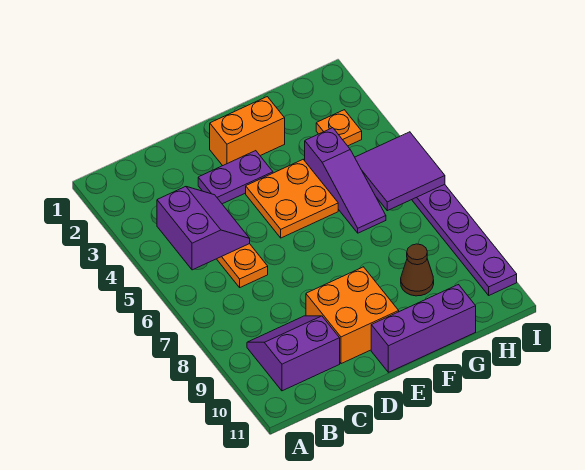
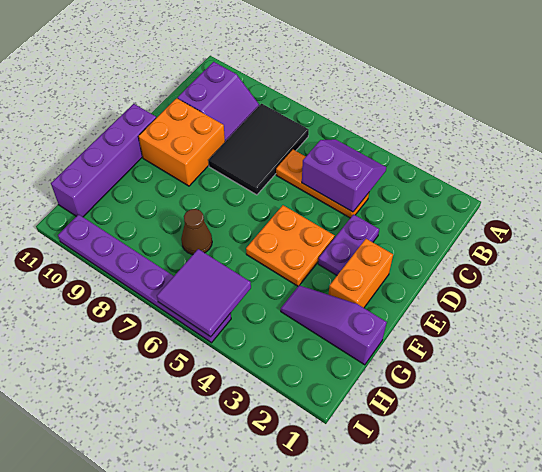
purple slope B4:C5 level 2 top B -> purple slope B4:C5 level 2 top C
none -> black tile B7:D8 level 1
purple brick E11:G11 level 1 -> purple brick E11:H11 level 1
purple slope G4:G6 level 1 top 4 -> purple slope G1:G3 level 1 top 1
brown cone G9 level 1 -> brown cone G7 level 1
orange plate H3 level 1 -> none

